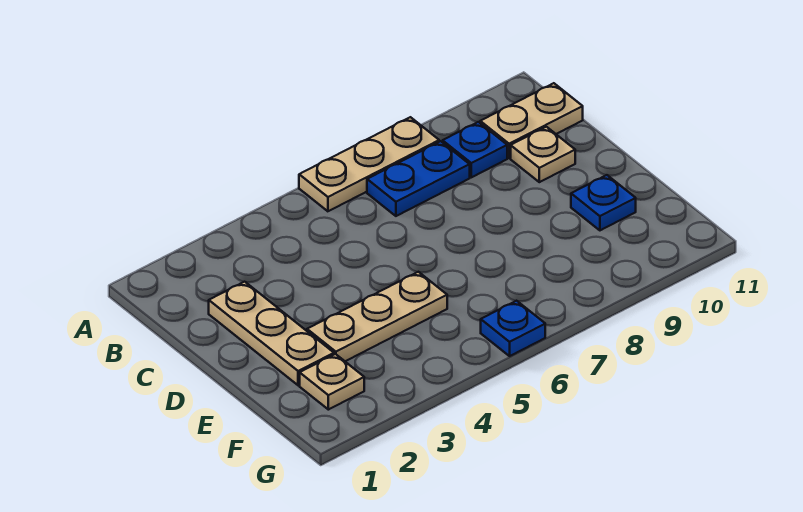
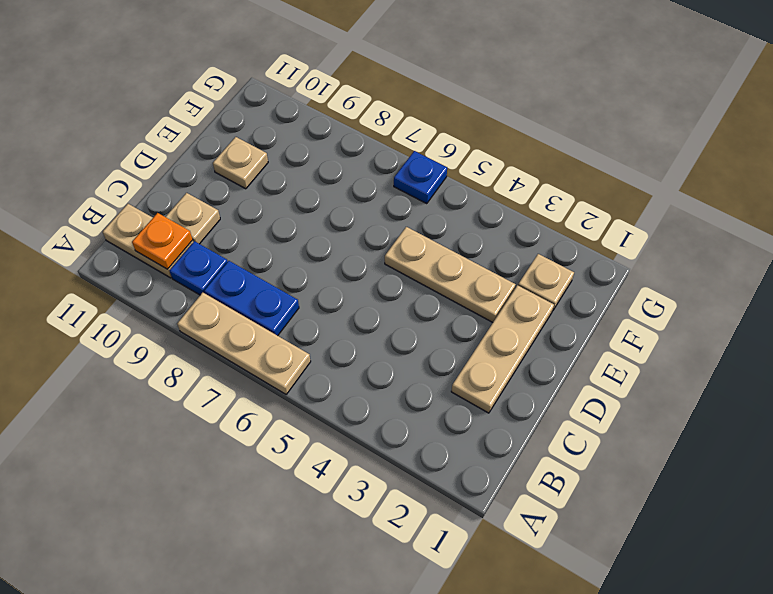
none -> orange plate B10 level 2
blue plate E10 level 1 -> tan plate E10 level 1

